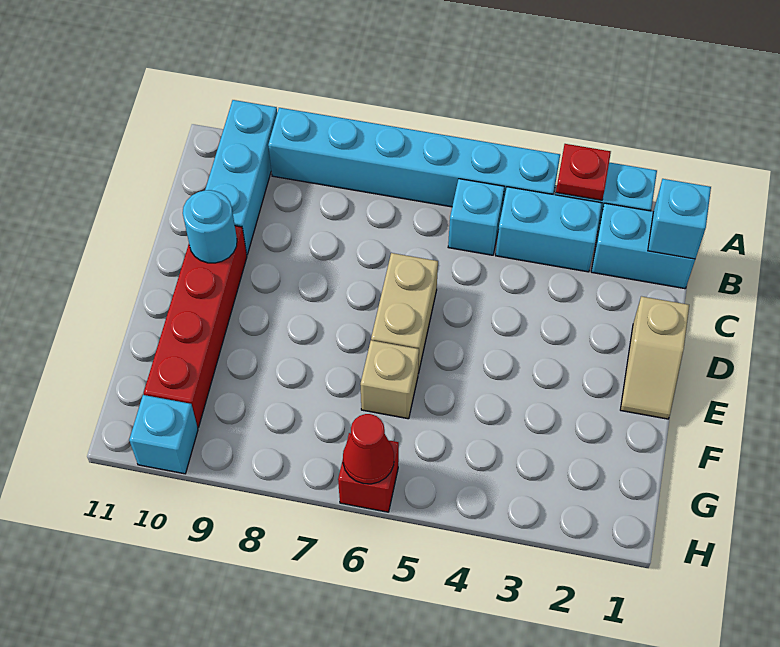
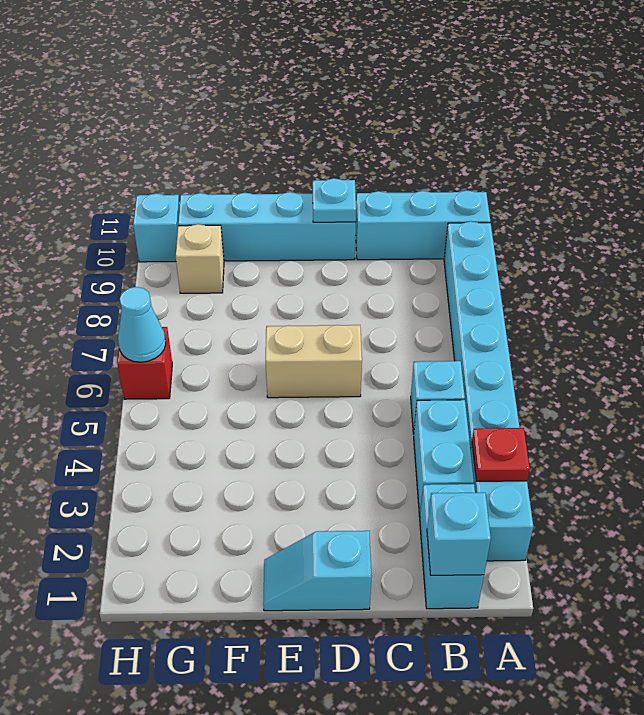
tan slope D1:E1 level 1 top D -> cyan slope D1:E1 level 1 top D
red brick D10:G10 level 1 -> cyan brick D10:G10 level 1
cyan round brick D10 level 2 -> cyan plate D10 level 2
tan brick F6 level 1 -> tan brick G9 level 1
red cone H6 level 2 -> cyan cone H6 level 2

